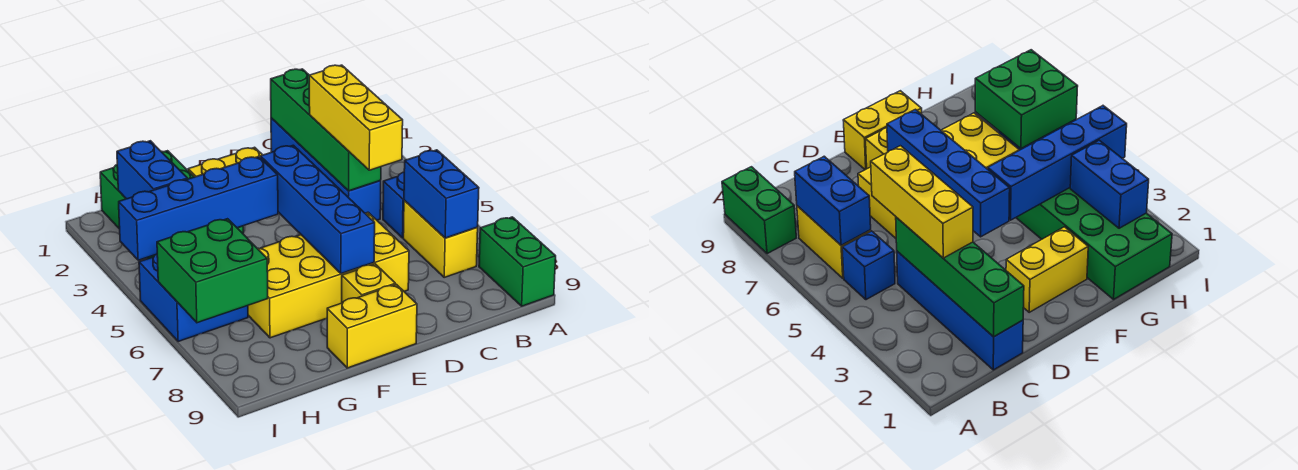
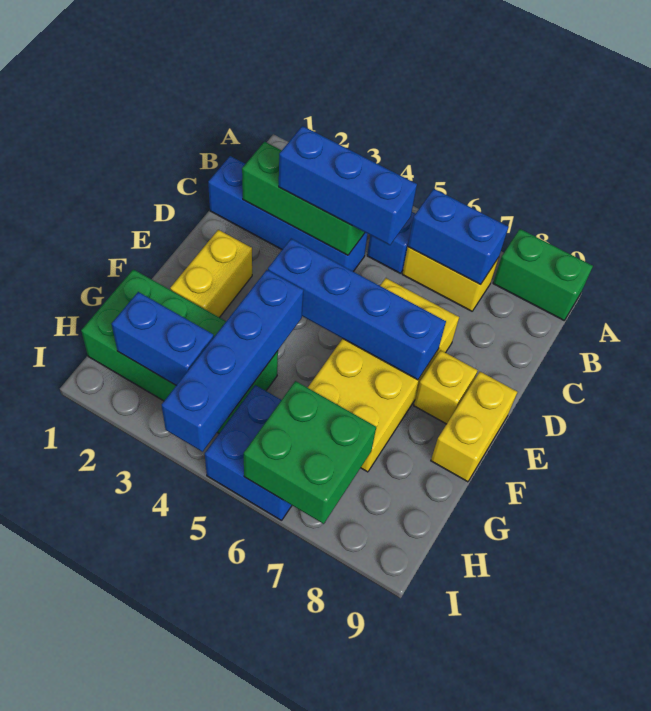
green brick C1:C4 level 2 -> green brick C2:C4 level 2
yellow brick C3:C5 level 3 -> blue brick C3:C5 level 3

